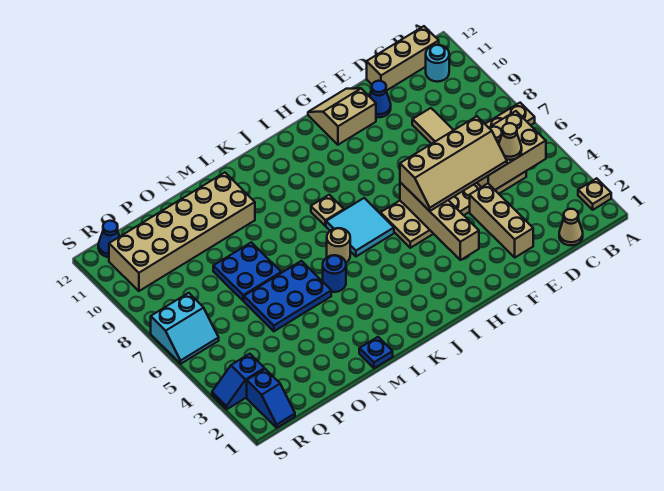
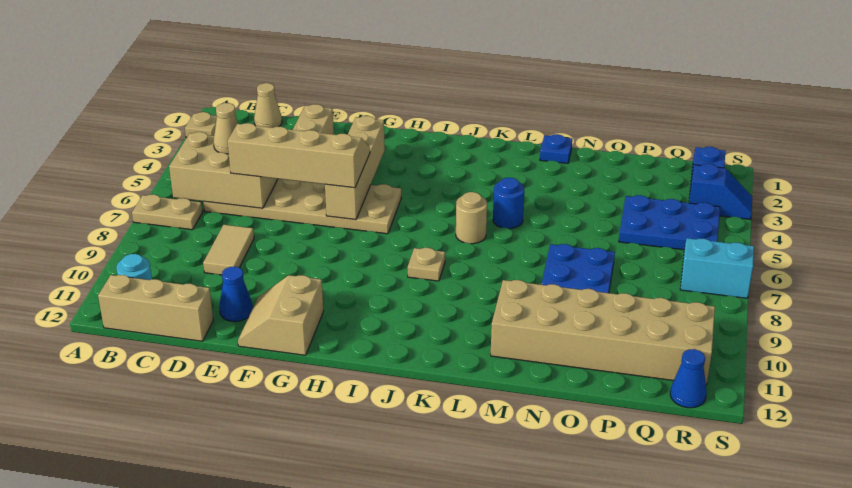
tan slope F11:G12 level 1 top 11 -> tan slope F11:G12 level 1 top G
cyan tile I6:J7 level 1 -> none
blue plate M5:O6 level 1 -> blue plate P4:R5 level 1

